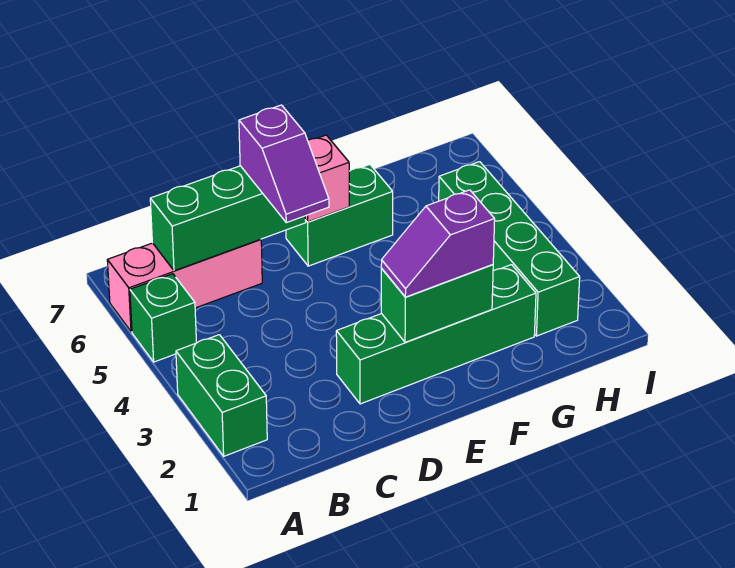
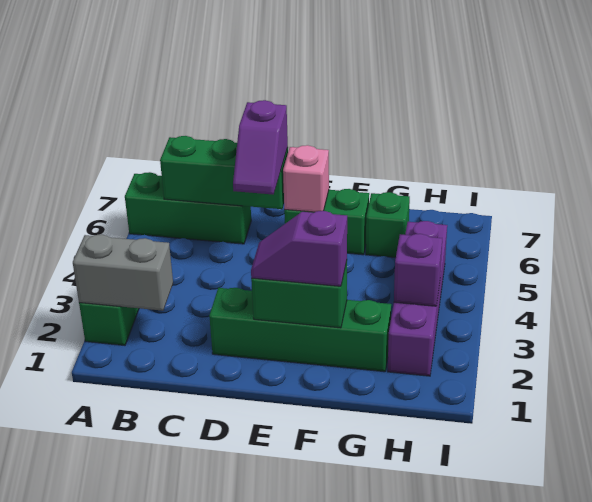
none -> grey brick A2:B2 level 2
green brick A5 level 1 -> green brick G6 level 1
pink brick A6:C6 level 1 -> green brick A6:C6 level 1
green brick H2:H5 level 1 -> purple brick H2:H5 level 1
none -> purple brick H3 level 2

